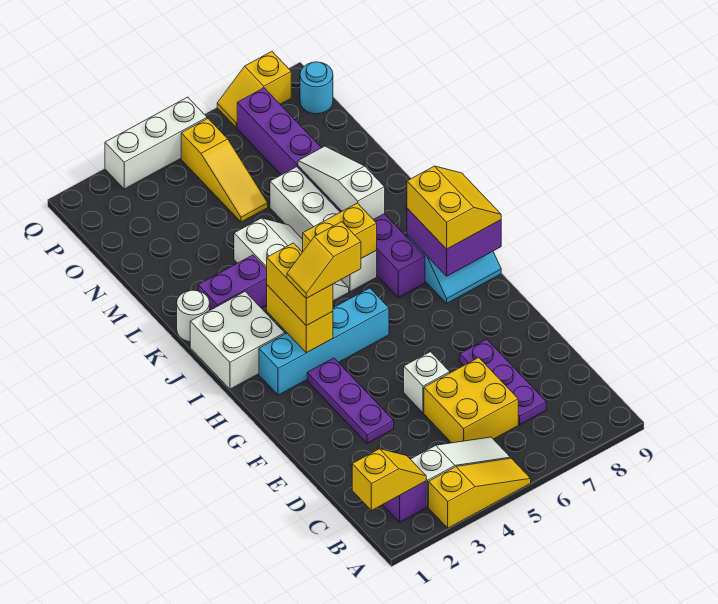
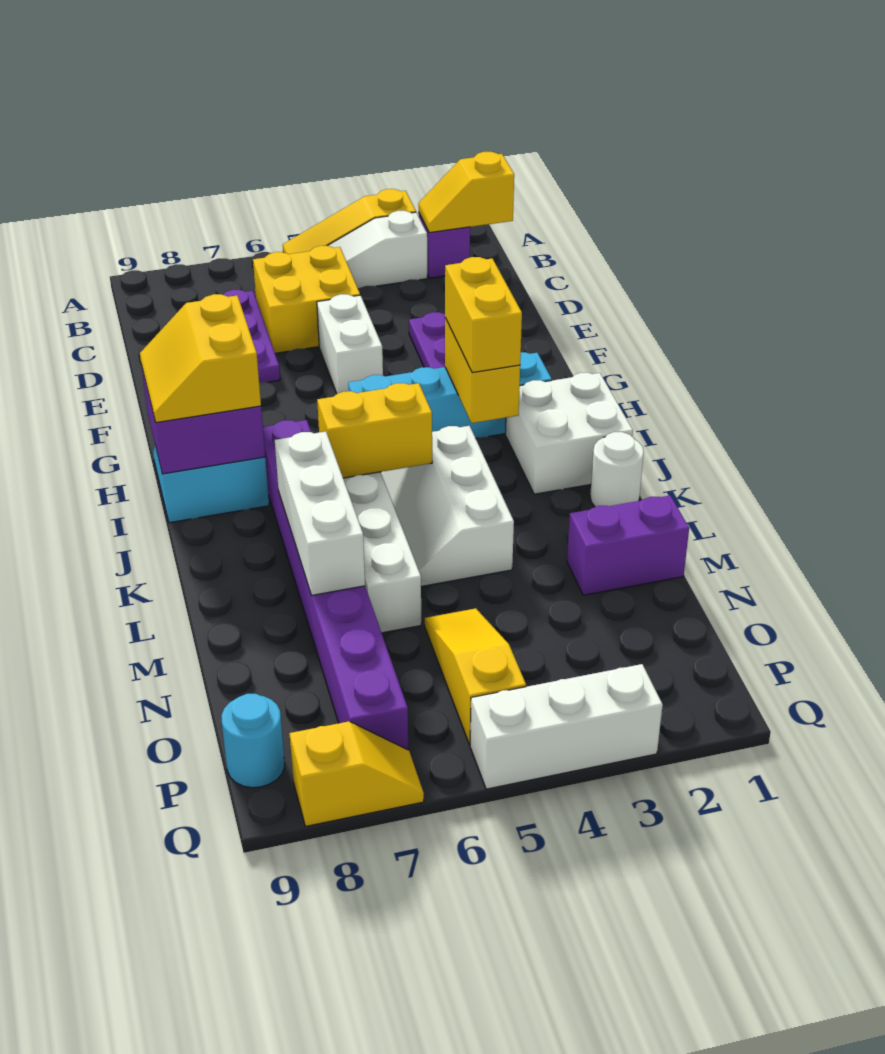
white brick E5 level 1 -> white brick E5:F5 level 1
yellow slope H3:H4 level 4 top 4 -> none
purple brick K2:K3 level 1 -> purple brick M1:M2 level 1
white slope K7:M7 level 2 top K -> white brick K7:M7 level 2

